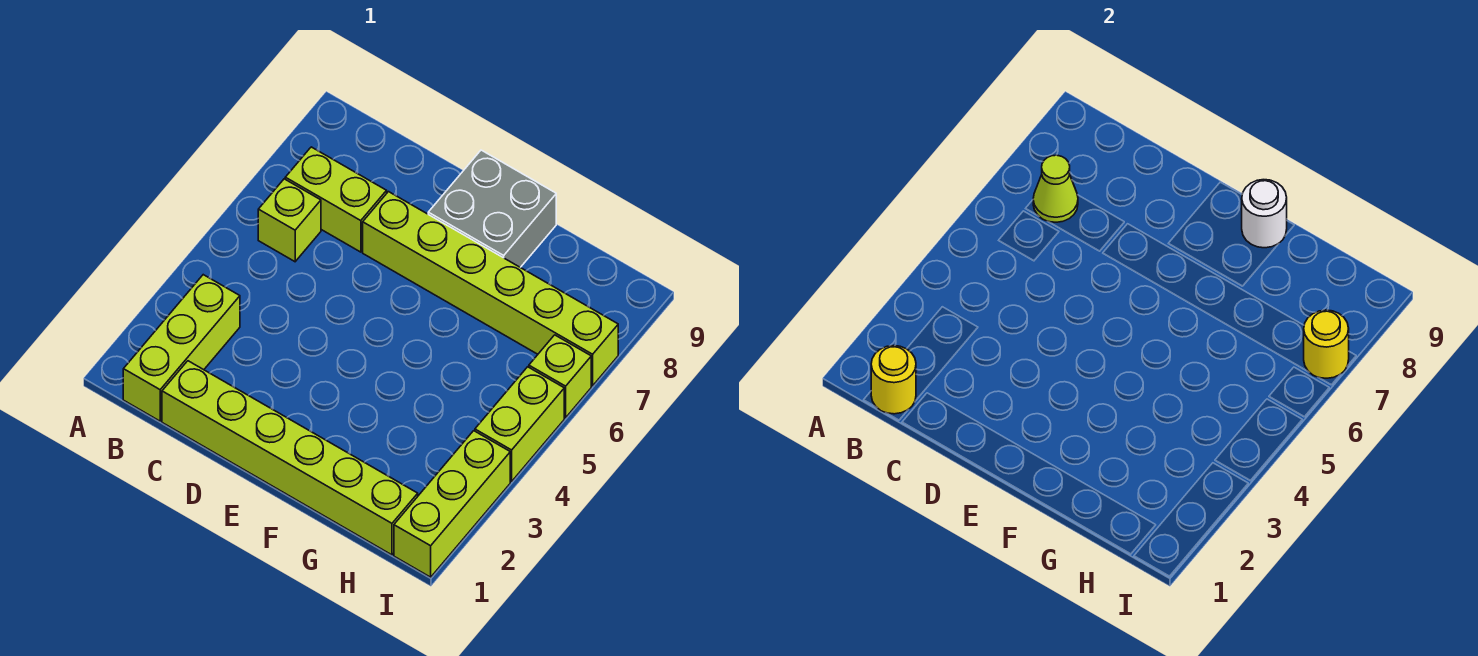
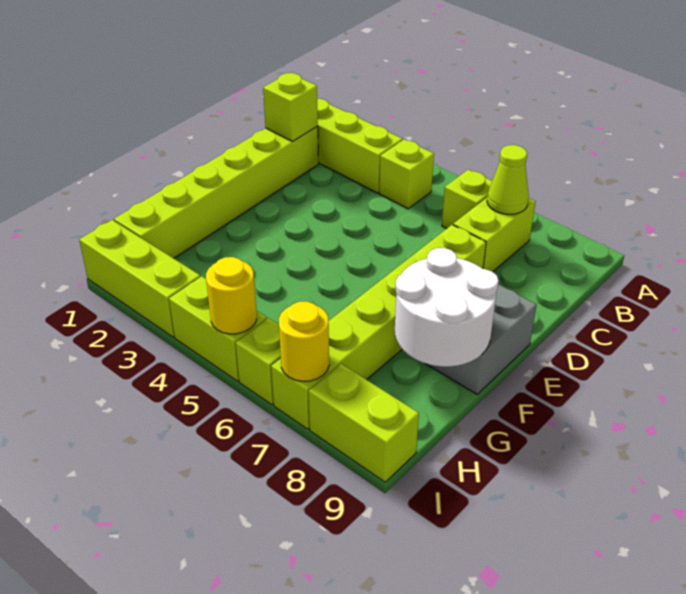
yellow round brick B1 level 2 -> yellow round brick I5 level 2
none -> lime brick B4 level 1
none -> lime brick C1 level 2
white round brick F9 level 2 -> white round brick F8:G9 level 2
none -> lime brick I8:I9 level 1

